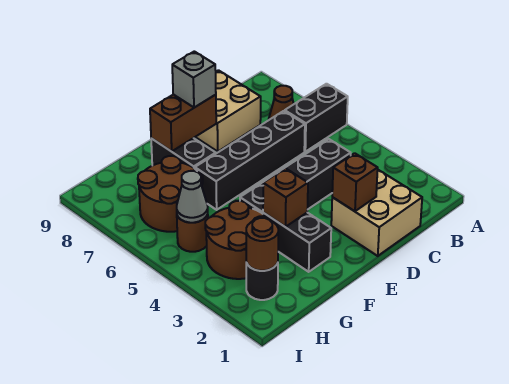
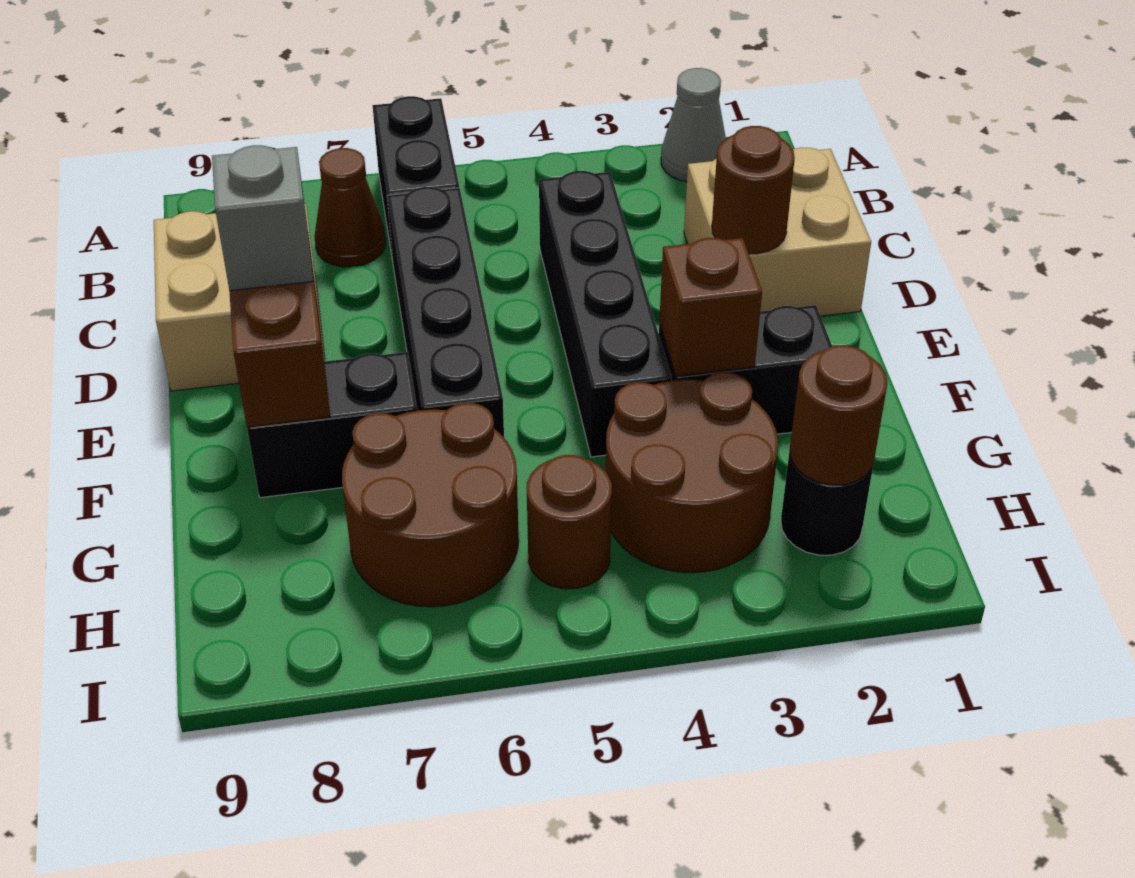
brown brick D2 level 2 -> brown round brick D2 level 2
grey cone H5 level 2 -> grey cone A2 level 1

